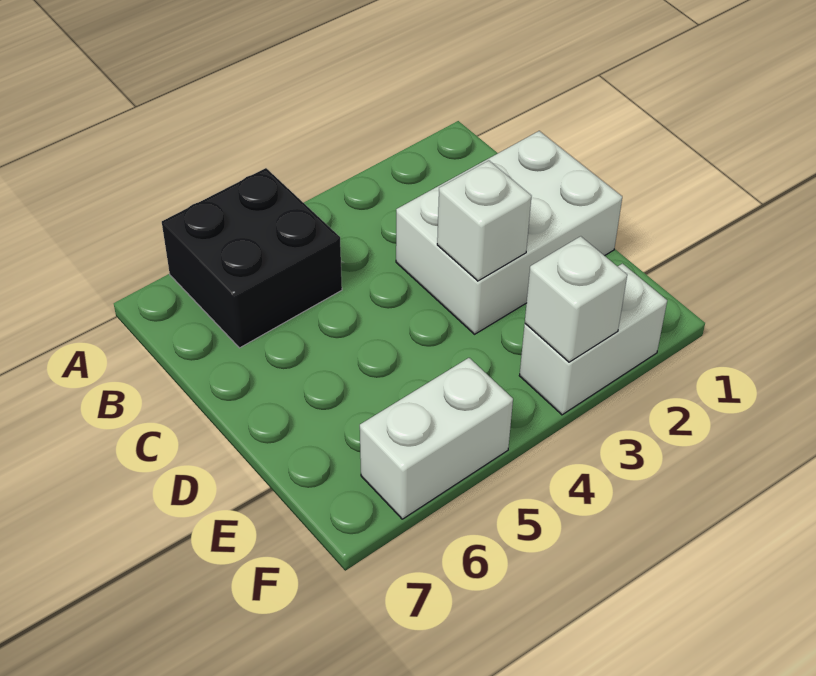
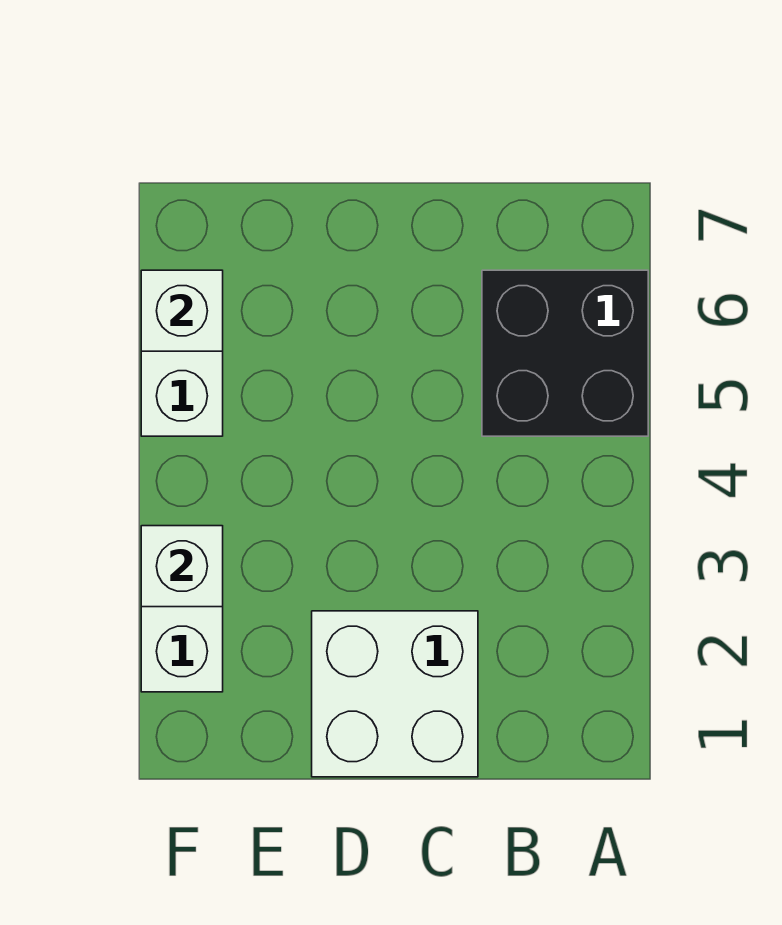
white brick C1:D3 level 1 -> white brick C1:D2 level 1
white brick D3 level 2 -> white brick F6 level 2

